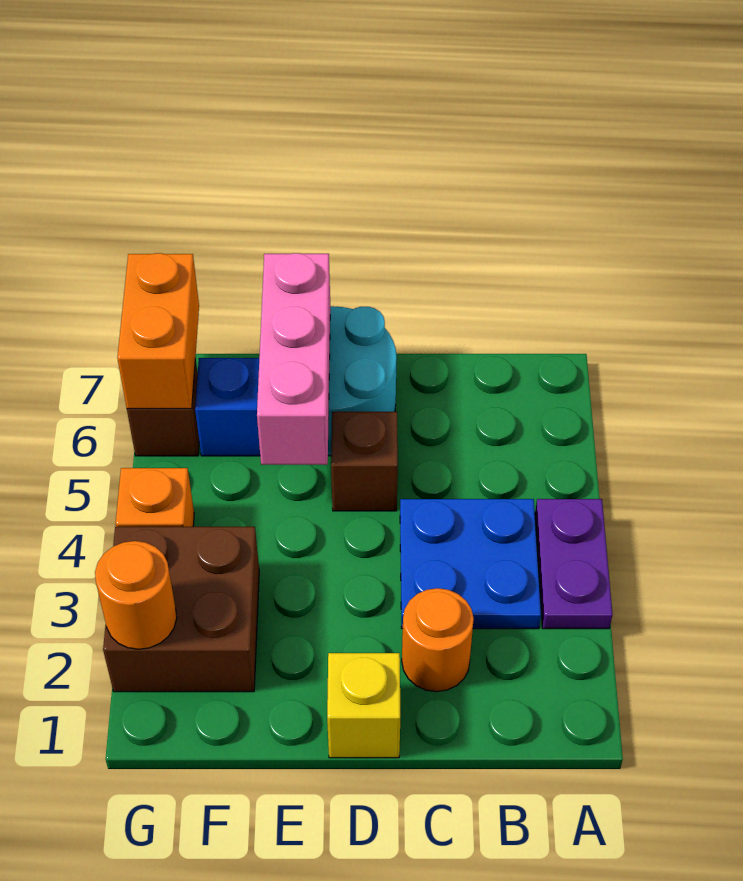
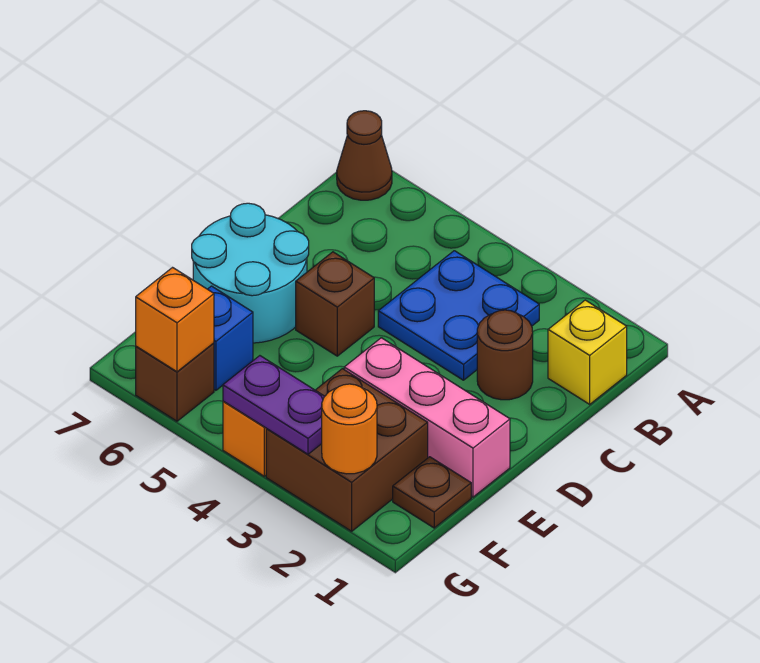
purple plate A3:A4 level 1 -> purple plate G3:G4 level 2
none -> brown cone A7 level 1
orange round brick C2 level 1 -> brown round brick C2 level 1
yellow brick D1 level 1 -> yellow brick B1 level 1
pink brick E5:E7 level 2 -> pink brick E1:E3 level 1
none -> brown plate F1 level 1
orange brick G6:G7 level 2 -> orange brick G6 level 2

